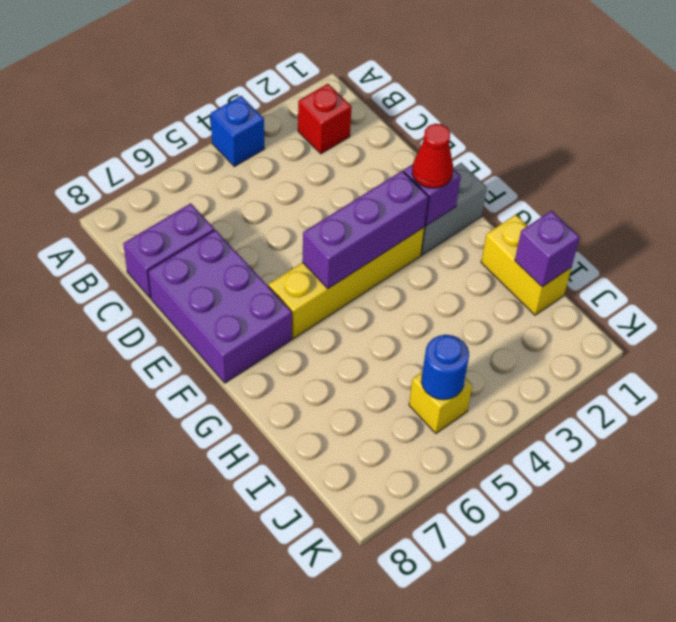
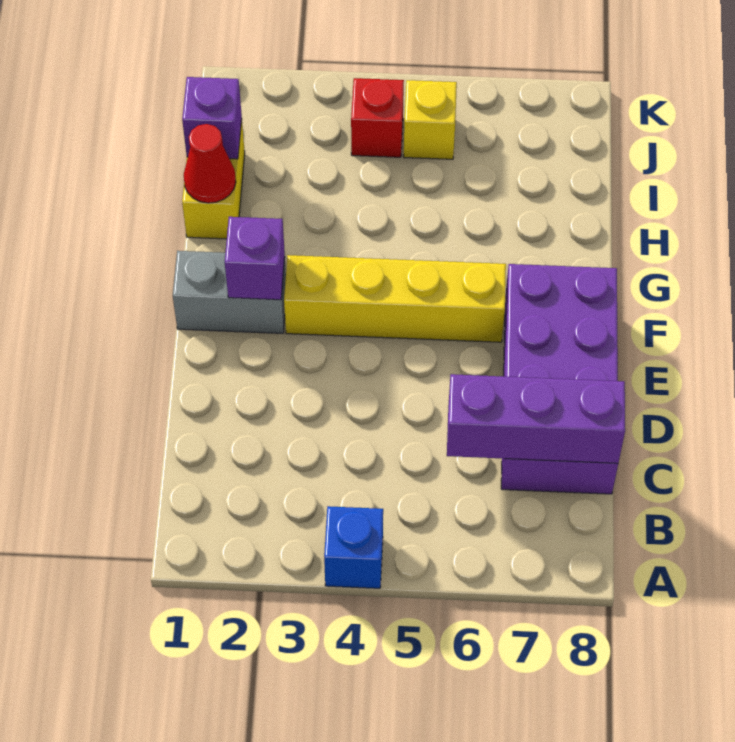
red brick B2 level 1 -> red brick J4 level 1
red cone F2 level 3 -> red cone H1 level 2
purple brick F3:F5 level 2 -> purple brick C6:C8 level 2
blue round brick J5 level 2 -> none

